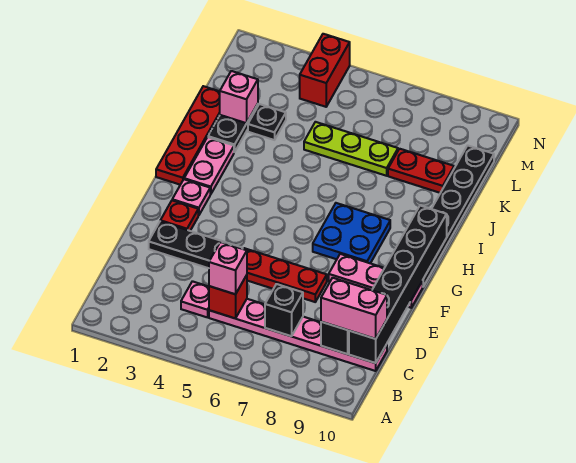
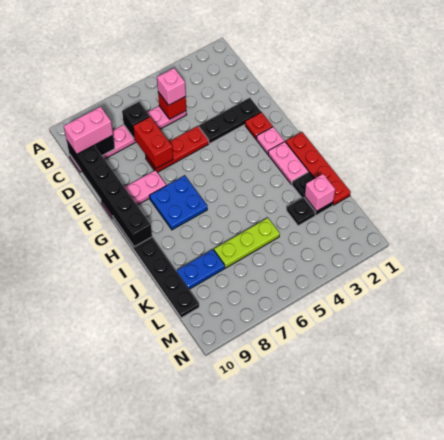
pink plate C4 level 1 -> none
red plate K8:K9 level 1 -> blue plate K8:K9 level 1
red brick M4:N4 level 1 -> red brick D7:E7 level 2

